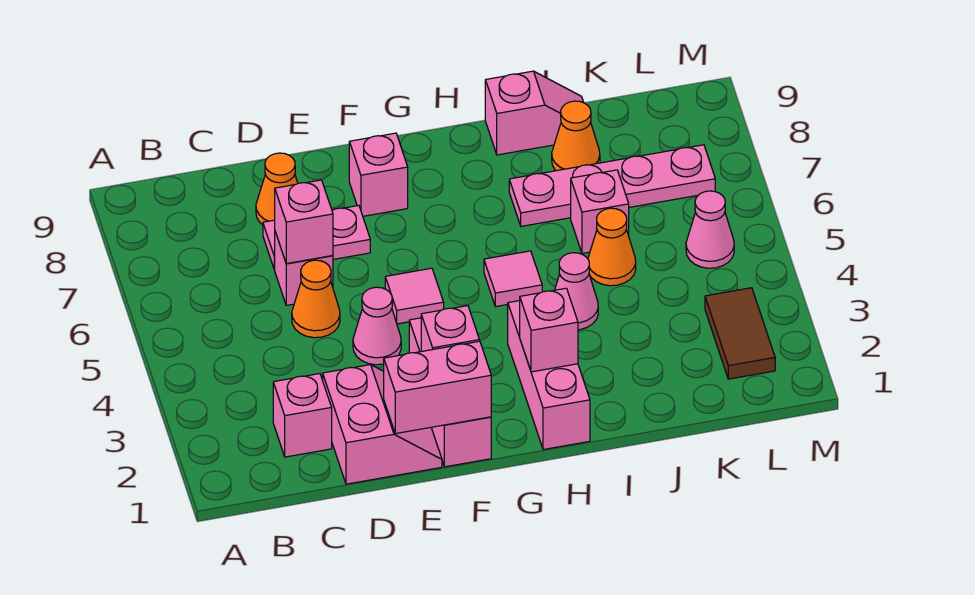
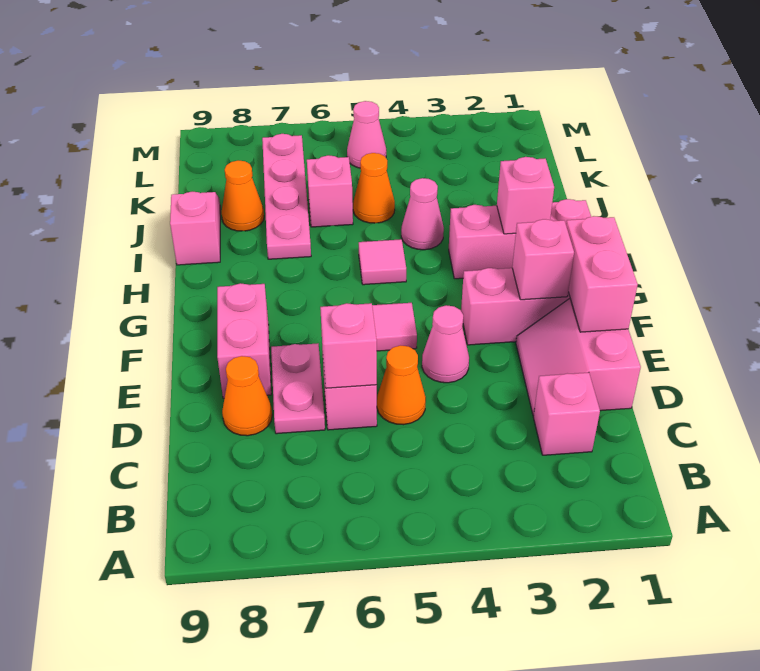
pink slope D1:E2 level 1 top D -> pink slope D1:E2 level 1 top 1
pink brick F8 level 1 -> pink brick E8:F8 level 1
brown tile L2:L3 level 1 -> none

